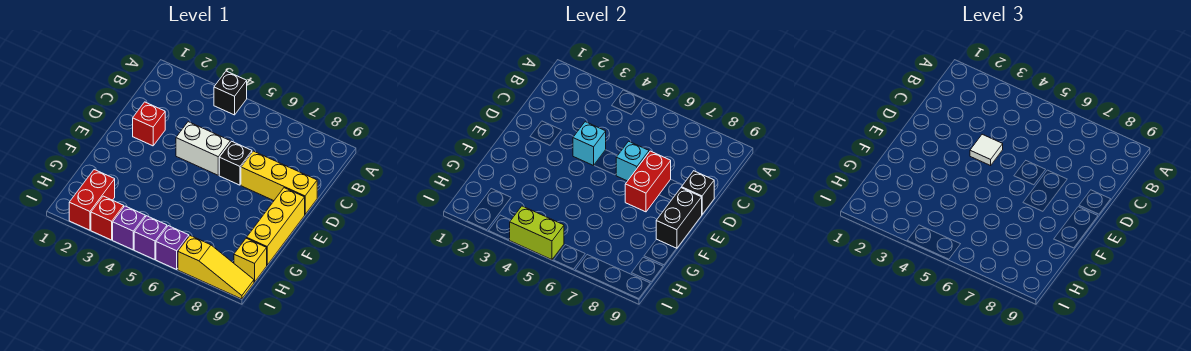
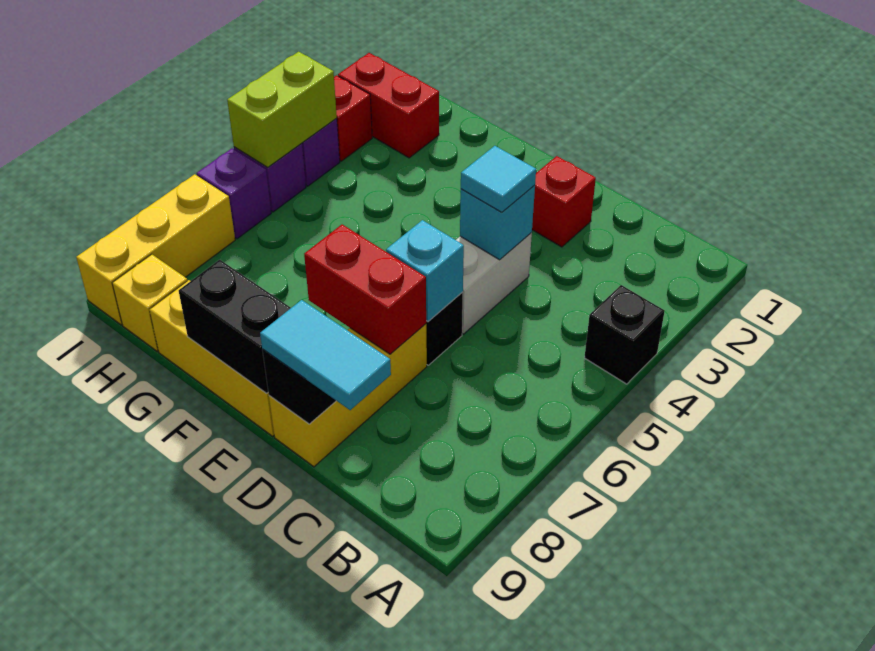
none -> cyan tile C9:D9 level 3
white tile D4 level 3 -> cyan tile D4 level 3
yellow slope I7:I9 level 1 top 7 -> yellow brick I7:I9 level 1

